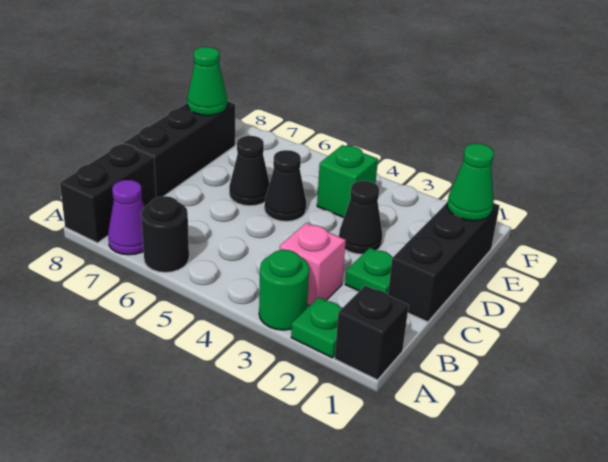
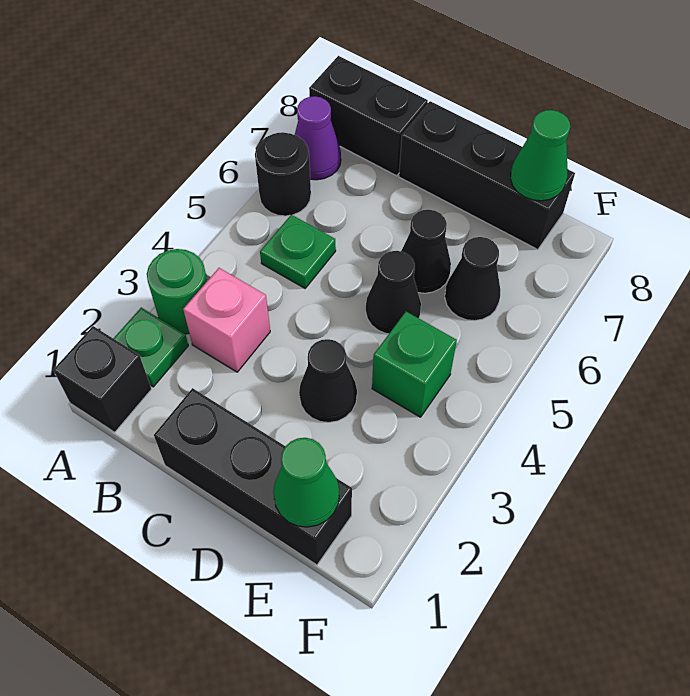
green plate C2 level 1 -> green plate B5 level 1
none -> black cone E6 level 1

